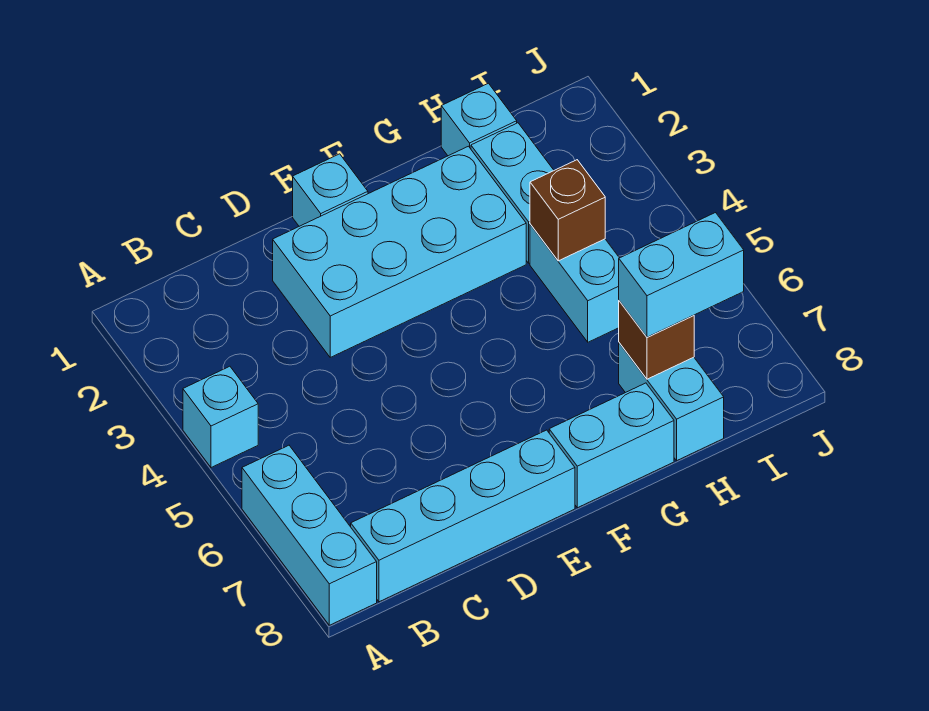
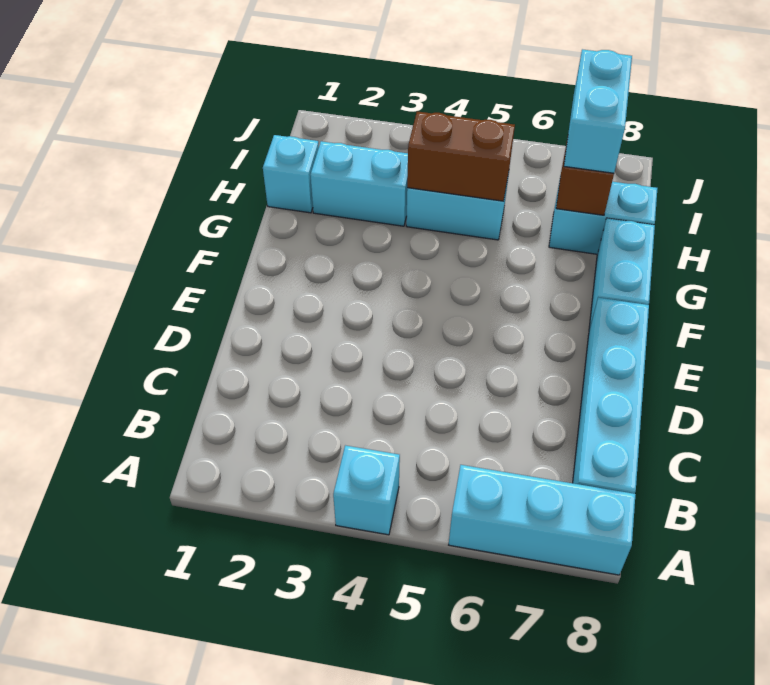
cyan brick D2:G3 level 1 -> none
cyan brick E1 level 1 -> none
brown brick H4 level 2 -> brown brick H4:H5 level 2

